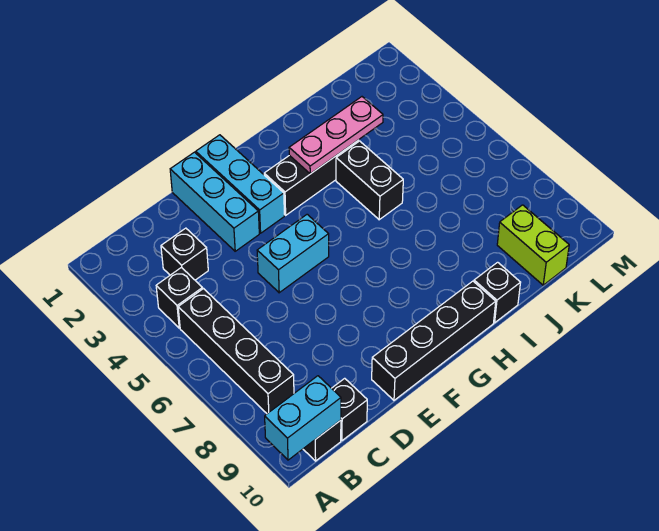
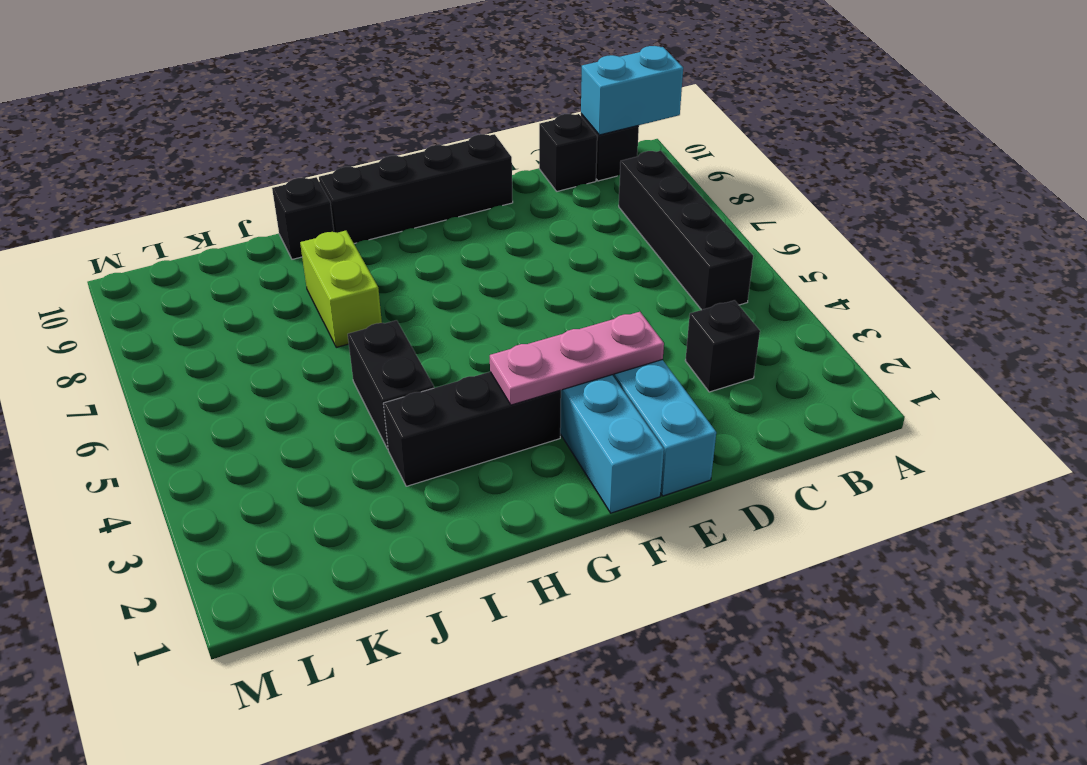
black brick B4 level 1 -> none
cyan brick E5:F5 level 1 -> none
pink plate H3:J3 level 2 -> pink plate E3:G3 level 2
lime brick K9:K10 level 1 -> lime brick I7:I8 level 1

